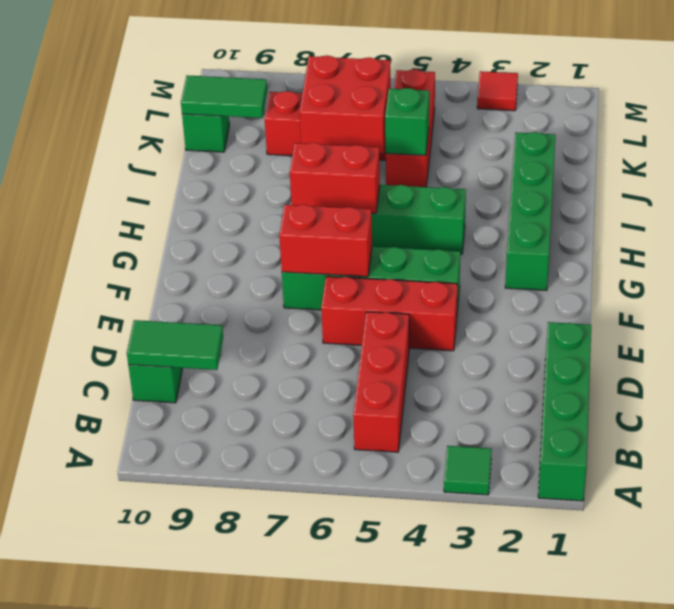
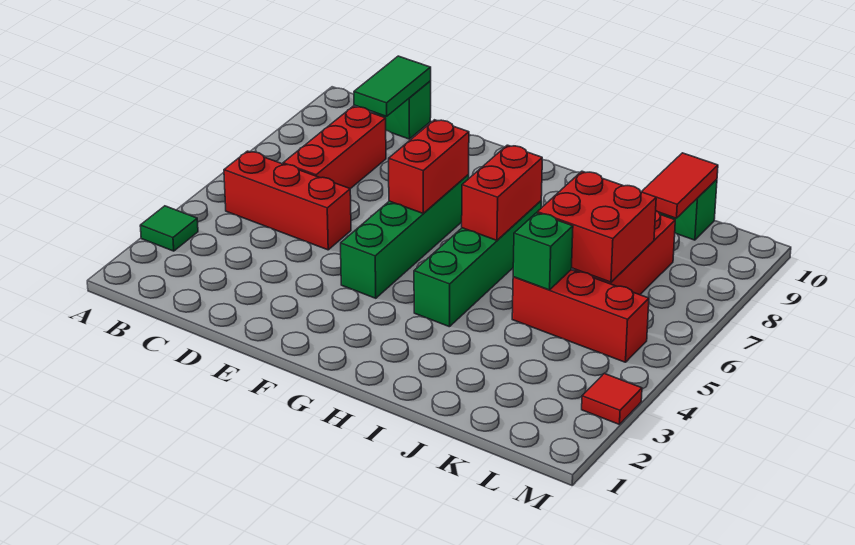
green brick A1:D1 level 1 -> none
red brick E4:E6 level 1 -> red brick C6:C8 level 1
green brick G2:J2 level 1 -> none
green tile K9:K10 level 2 -> red tile K9:K10 level 2

